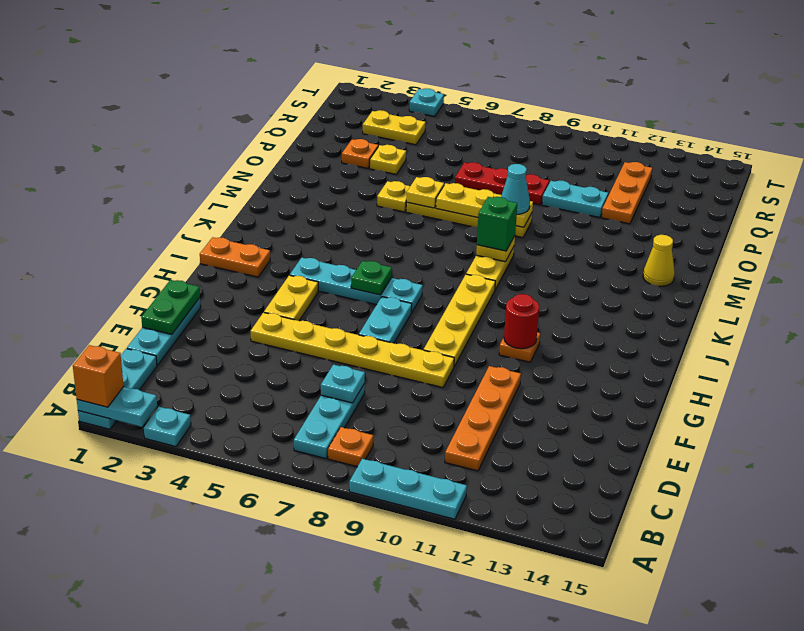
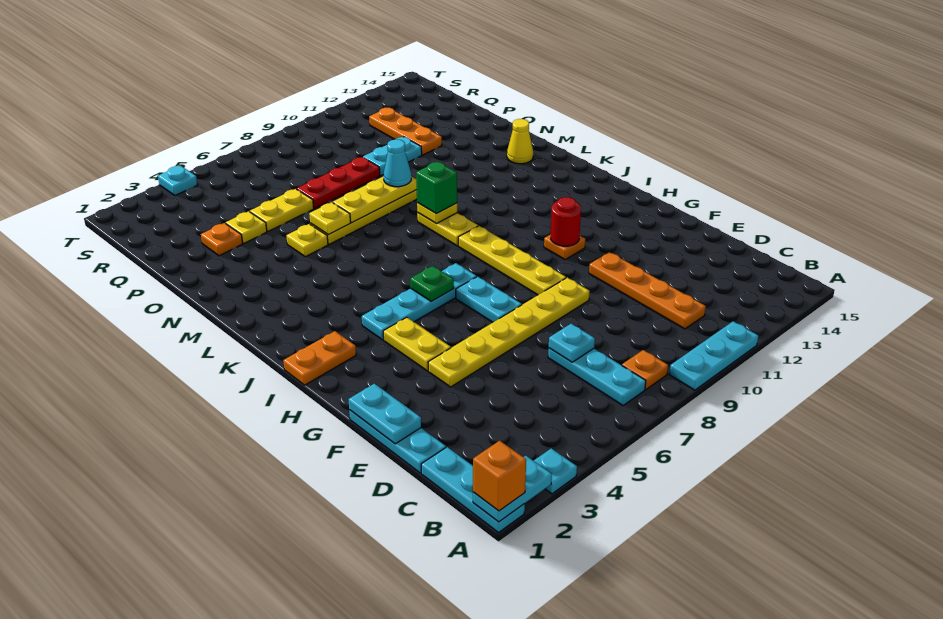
green plate E1:F1 level 2 -> cyan plate E1:F1 level 2
yellow plate R3:R4 level 1 -> yellow plate P5:P6 level 1

